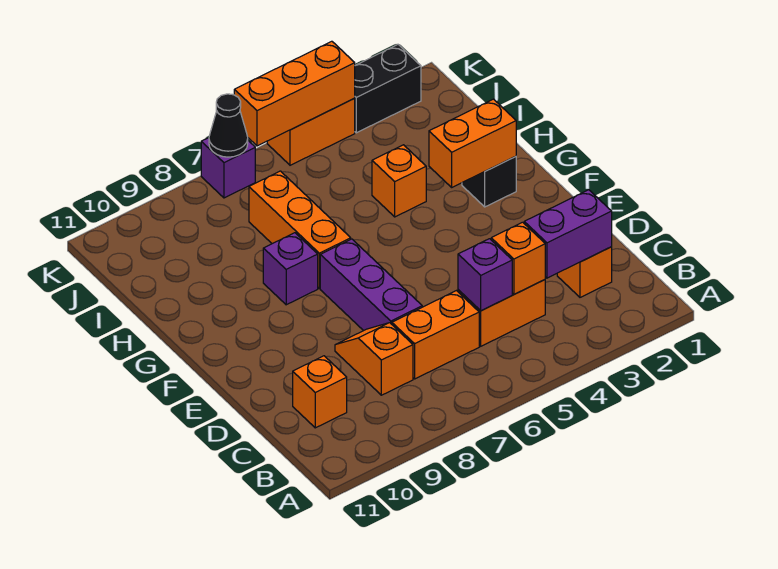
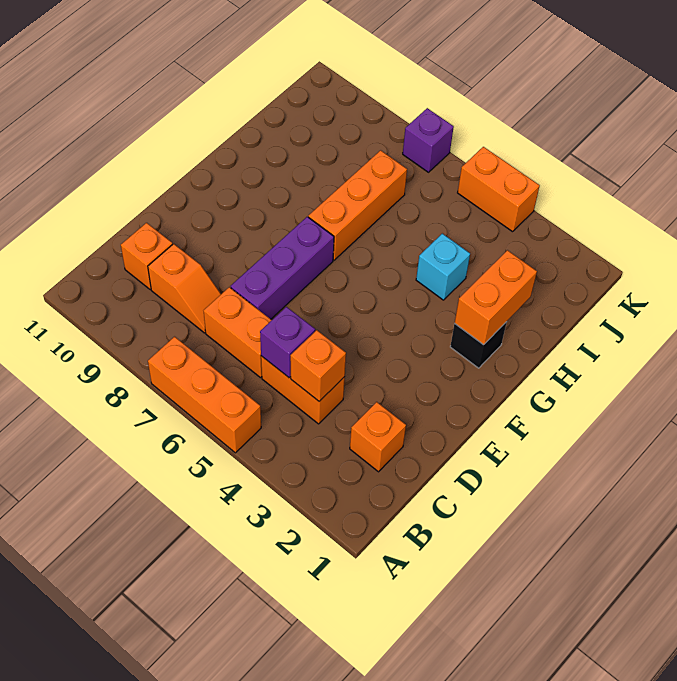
purple brick C2:C3 level 2 -> none
orange slope C8:D8 level 1 top C -> orange slope C8:C9 level 1 top 9
orange brick G2:G3 level 2 -> orange brick G2:H2 level 2
purple brick G8 level 1 -> none
orange brick H4 level 1 -> cyan brick H4 level 1
black brick K2:K3 level 1 -> none
orange brick K4:K6 level 2 -> orange brick A5:A7 level 1
black cone K7 level 2 -> none

